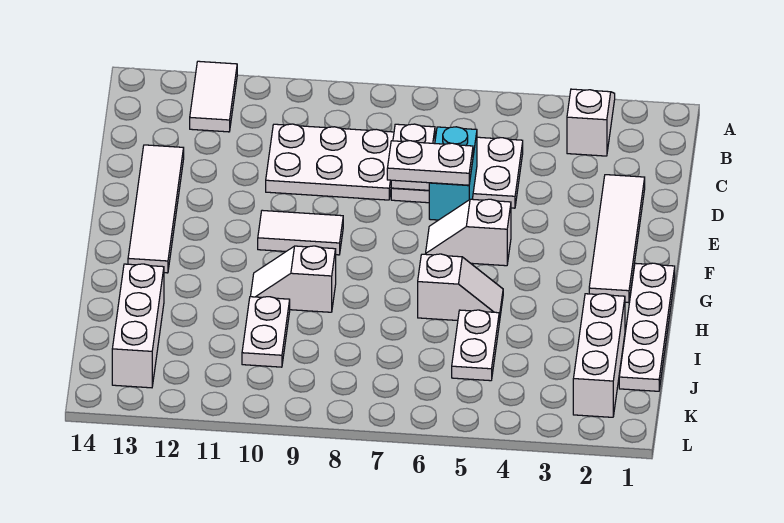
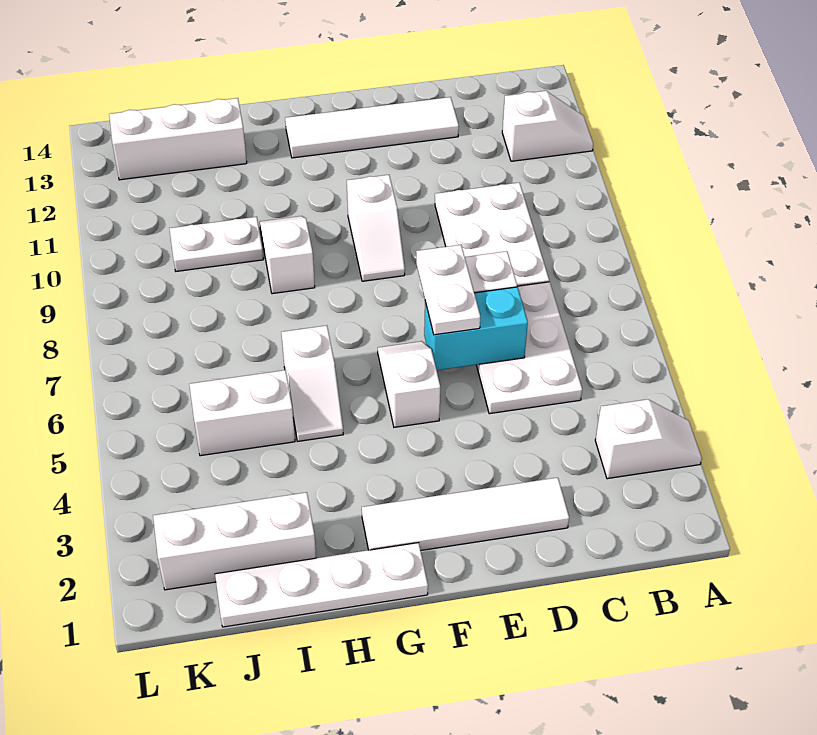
white tile A12:B12 level 1 -> white slope A12:B12 level 1 top B
white tile F9:F10 level 1 -> white slope F9:F10 level 1 top 10
white plate I5:J5 level 1 -> white brick I5:J5 level 1

